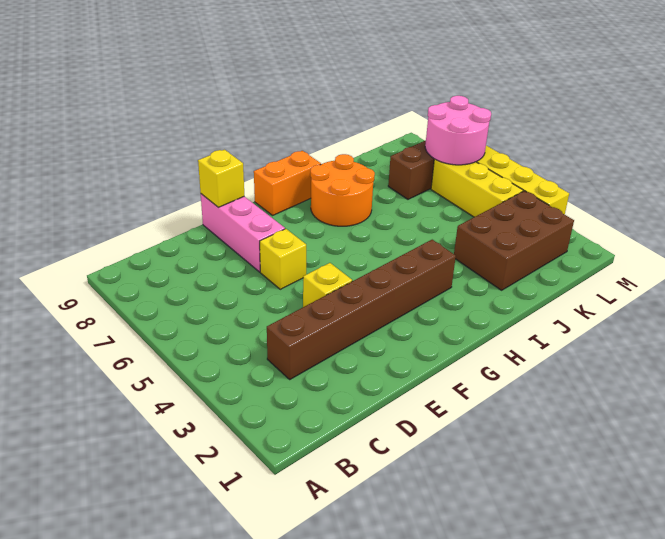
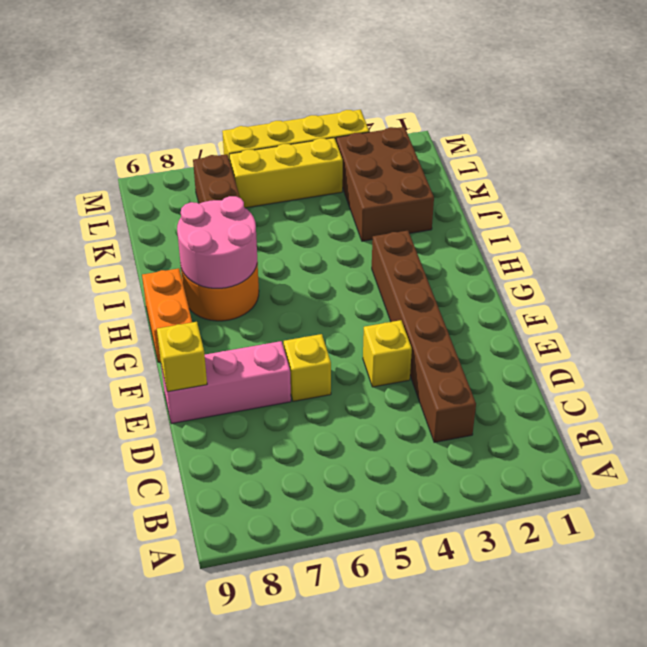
pink round brick L6:M7 level 2 -> pink round brick H7:I8 level 2

